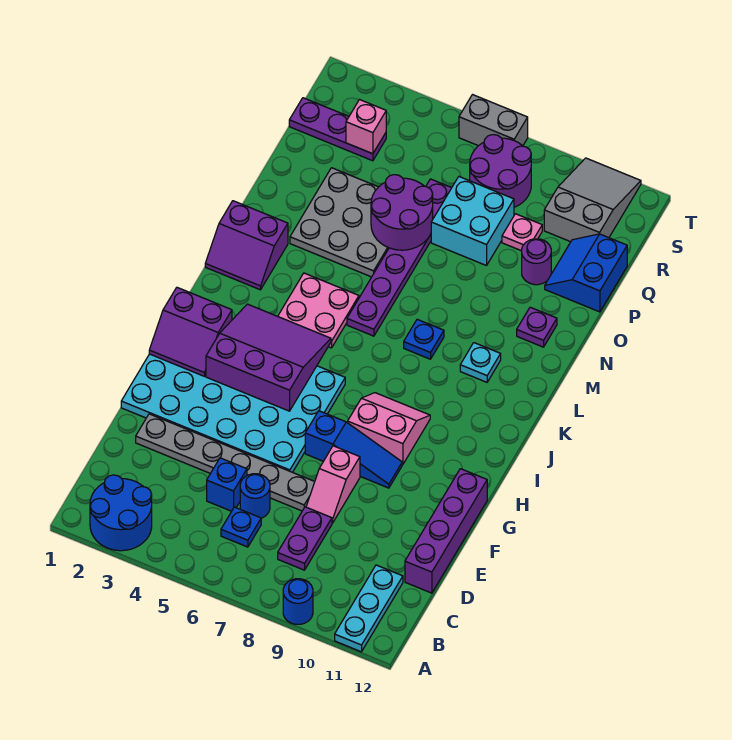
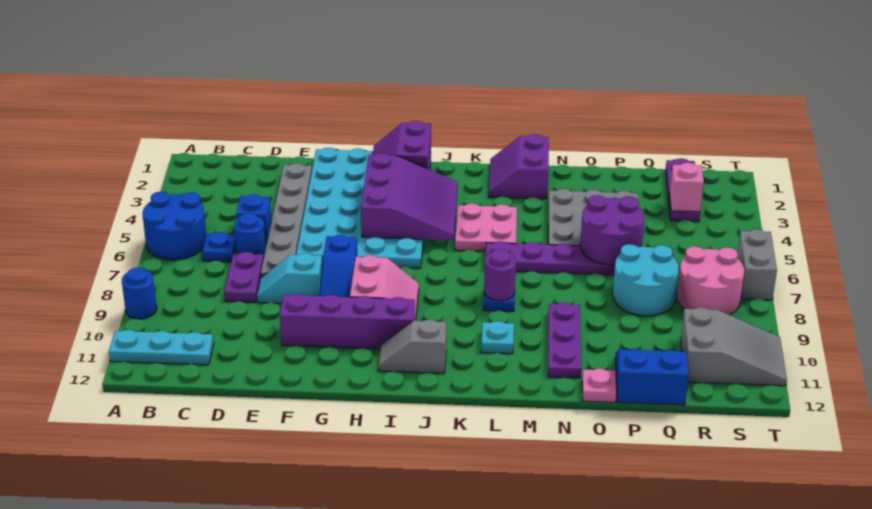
blue round brick A2:B3 level 1 -> blue round brick A5:B6 level 1
purple plate C8:D8 level 1 -> purple plate D7:D8 level 1
purple brick D12:G12 level 1 -> purple brick F10:I10 level 1
pink slope E8:F8 level 1 top F -> cyan slope E8:F8 level 1 top F
none -> grey slope I11:J11 level 1 top J
purple plate N11 level 1 -> purple plate N9:N11 level 1
cyan brick P7:Q8 level 1 -> cyan round brick P7:Q8 level 1
purple round brick P10 level 1 -> purple round brick L8 level 2
pink plate Q9 level 1 -> pink plate O12 level 1
purple round brick R7:S8 level 1 -> pink round brick R7:S8 level 1

